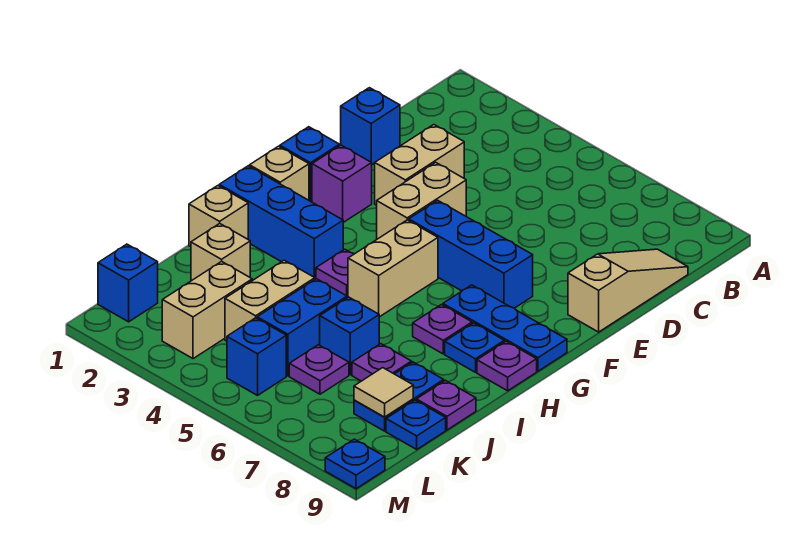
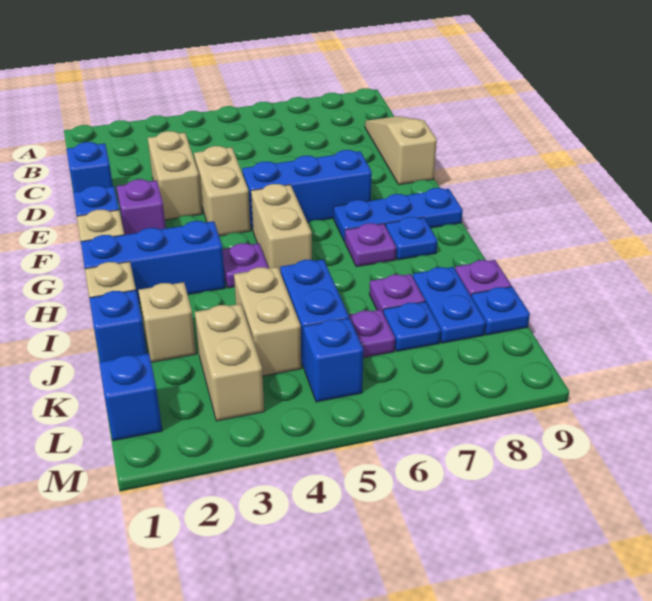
purple plate H9 level 1 -> none
blue brick J6 level 1 -> blue brick J1 level 1
tan tile K8 level 2 -> none
blue plate M9 level 1 -> blue plate K7 level 1

